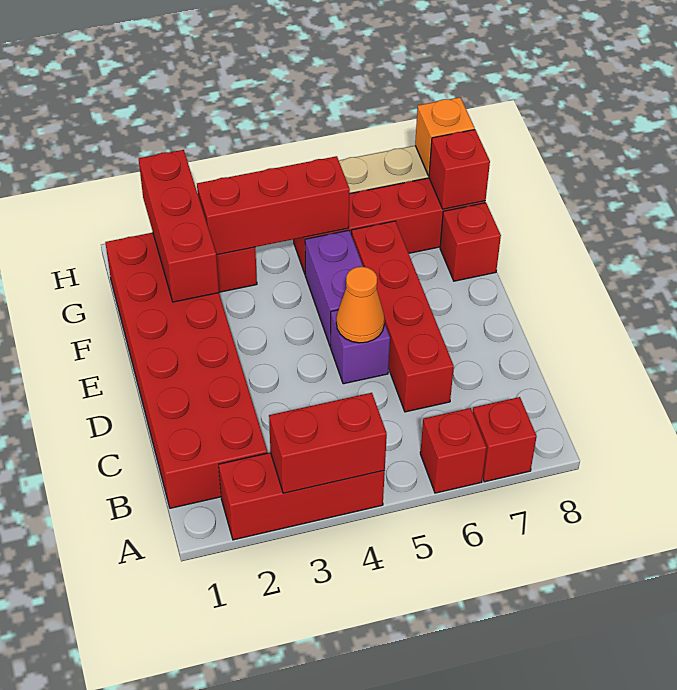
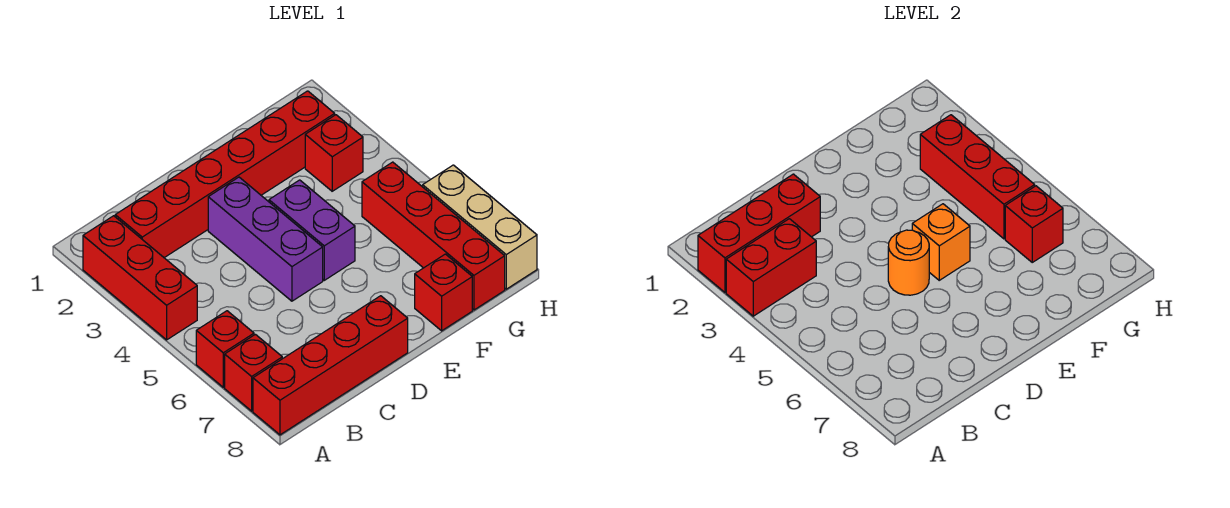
red brick A3:A4 level 2 -> red brick A3:B3 level 2
red brick B1:G2 level 1 -> red brick B2:G2 level 1
red brick C6:F6 level 1 -> red brick A8:D8 level 1
purple brick D5 level 1 -> purple brick D3:D5 level 1
orange cone D5 level 2 -> orange round brick D5 level 2
purple brick E5:F5 level 1 -> purple brick E4:E5 level 1
red brick F2:H2 level 2 -> red brick A2:C2 level 2
red brick G8 level 2 -> red brick G6 level 2
orange brick H8 level 2 -> orange brick E5 level 2

